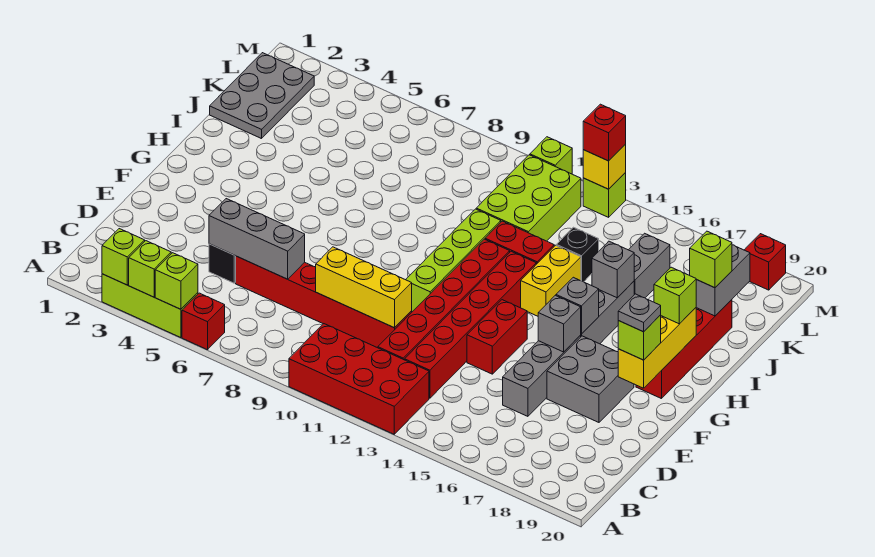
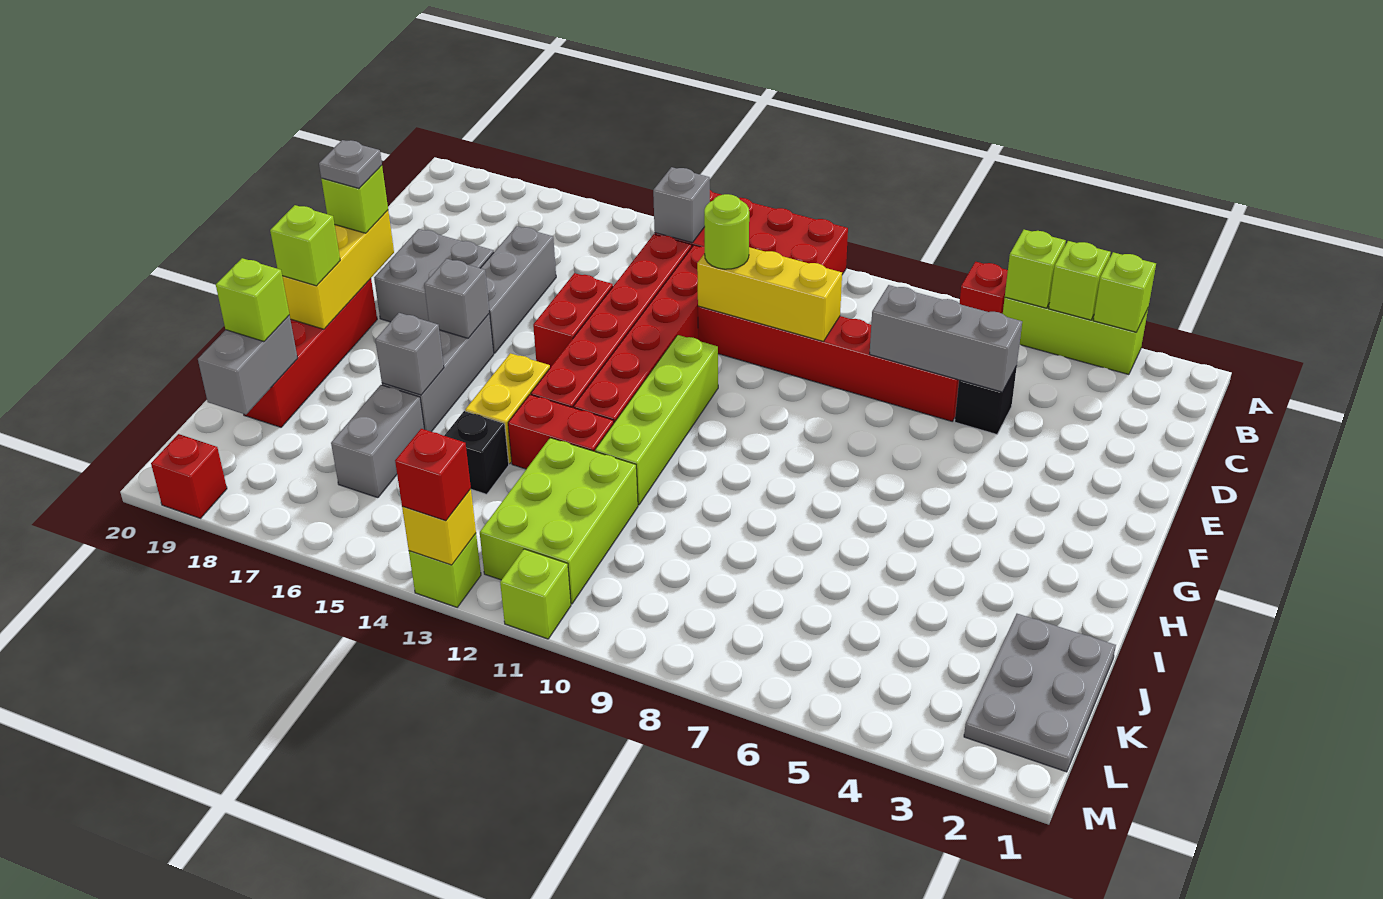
none -> lime round brick D11 level 3
grey brick F16 level 2 -> grey brick B13 level 2

